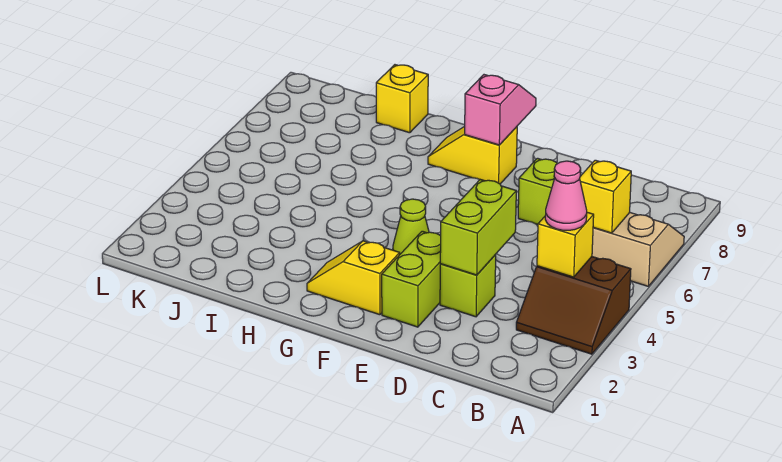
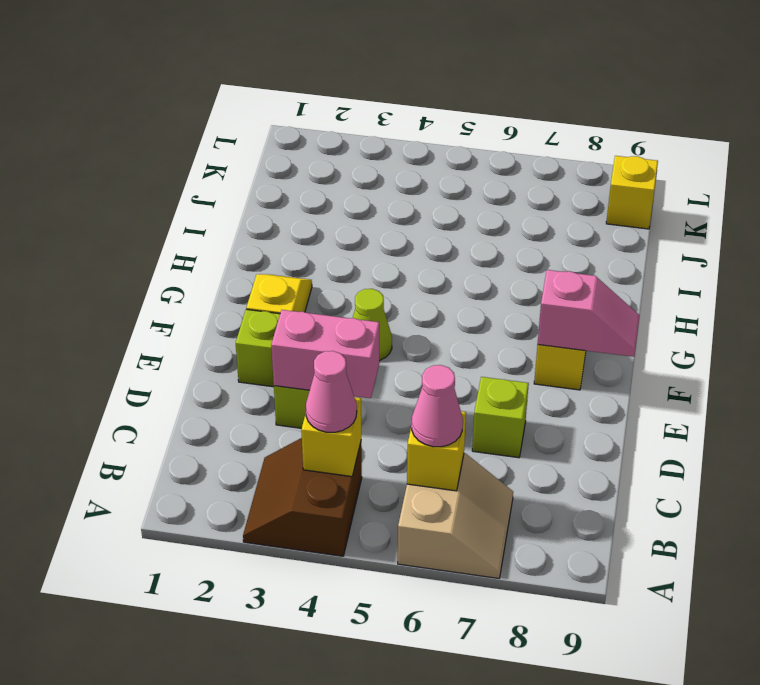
none -> pink cone B6 level 3
lime brick D3:D4 level 2 -> pink brick D3:D4 level 2
yellow brick I9 level 1 -> yellow brick K9 level 1

